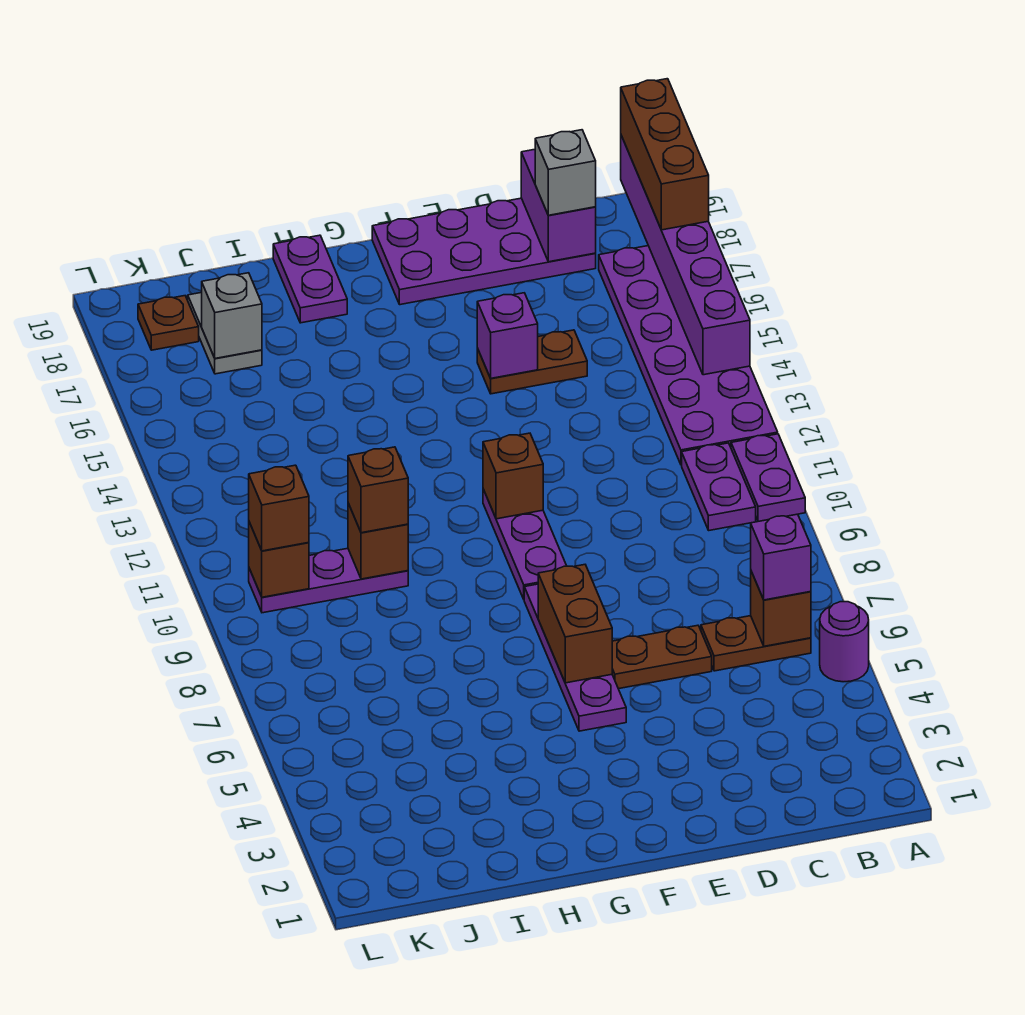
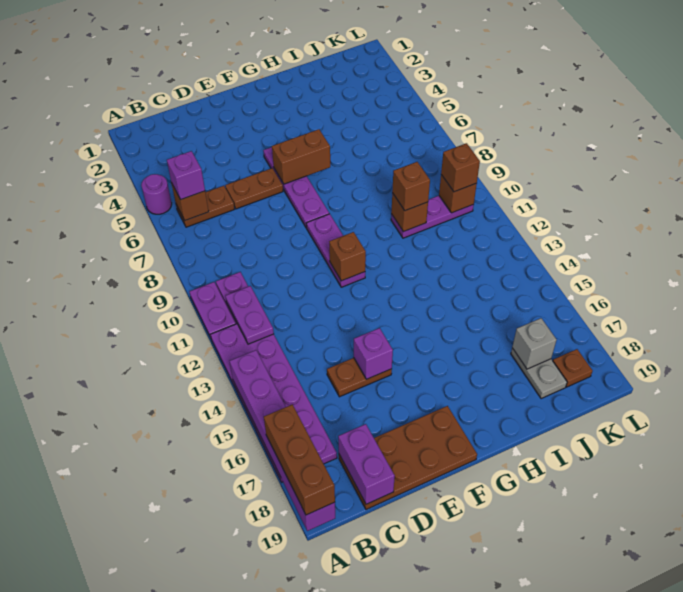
purple plate C18:F19 level 1 -> brown plate C18:F19 level 1
grey brick C18 level 3 -> none
brown brick F6:F7 level 2 -> brown brick F6:G6 level 2
purple plate H18:H19 level 1 -> purple plate B11:B12 level 2

